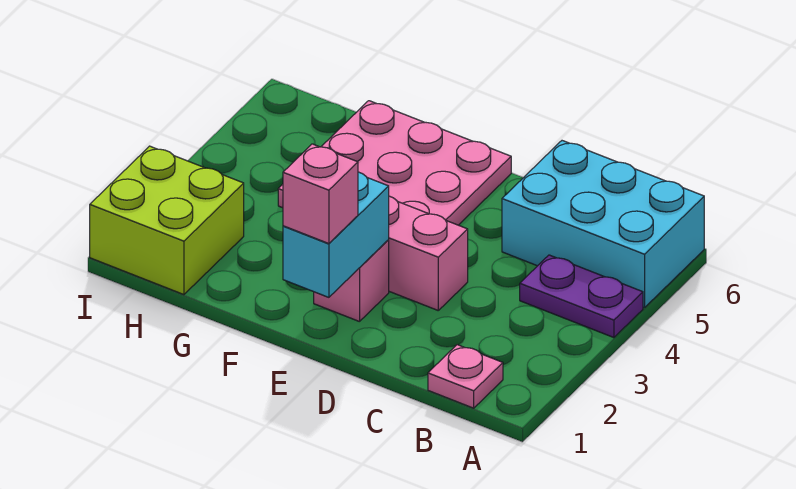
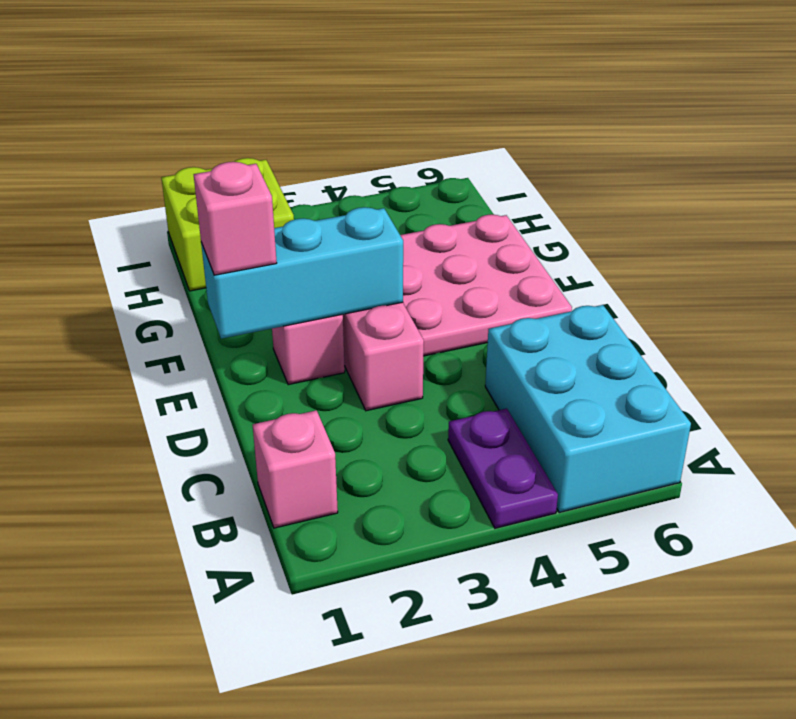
pink plate B1 level 1 -> pink brick B1 level 1
cyan brick E1:E2 level 2 -> cyan brick E1:E3 level 2

